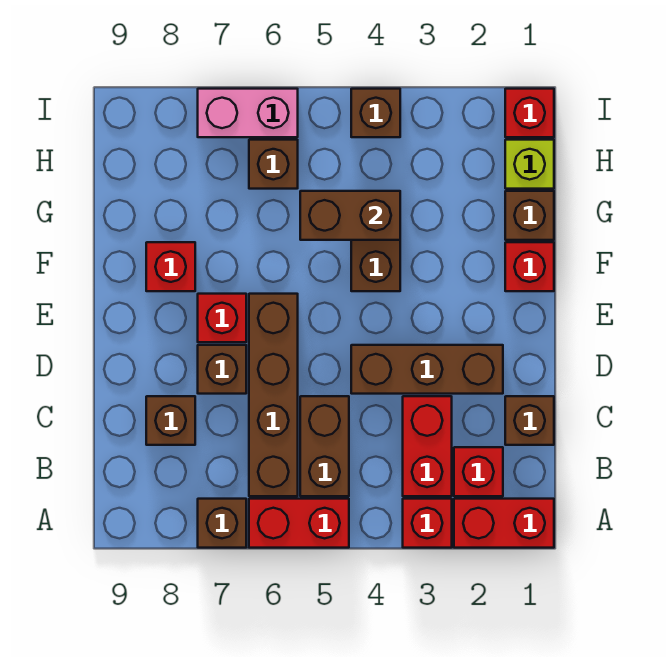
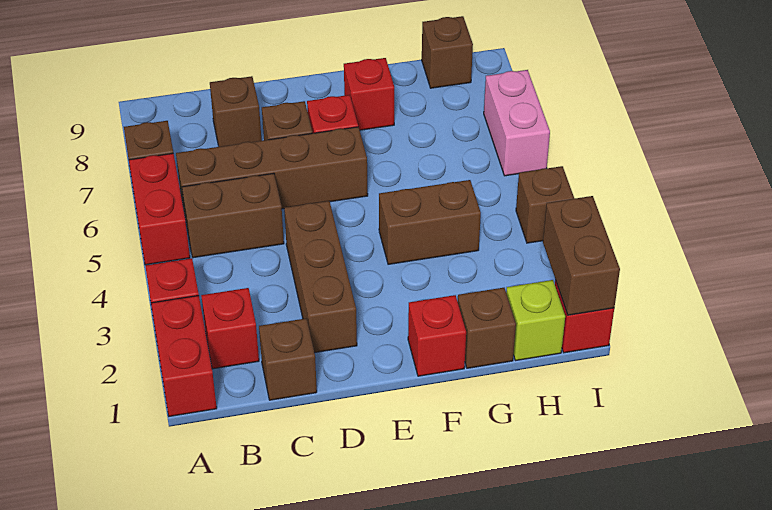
red brick B3:C3 level 1 -> none
brown brick G4:G5 level 2 -> brown brick I1:I2 level 2
brown brick H6 level 1 -> brown brick H9 level 1

